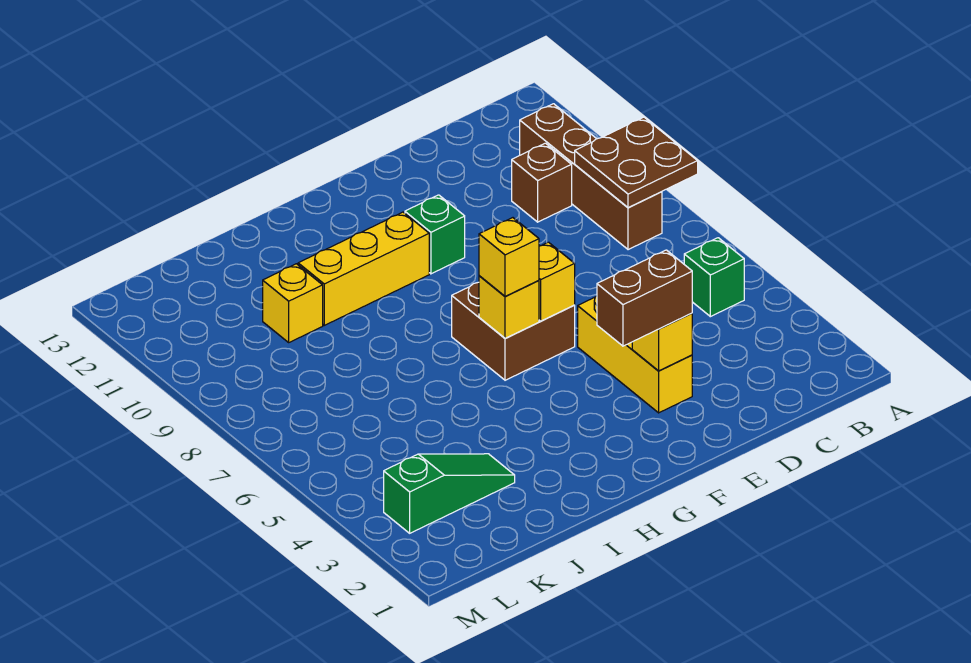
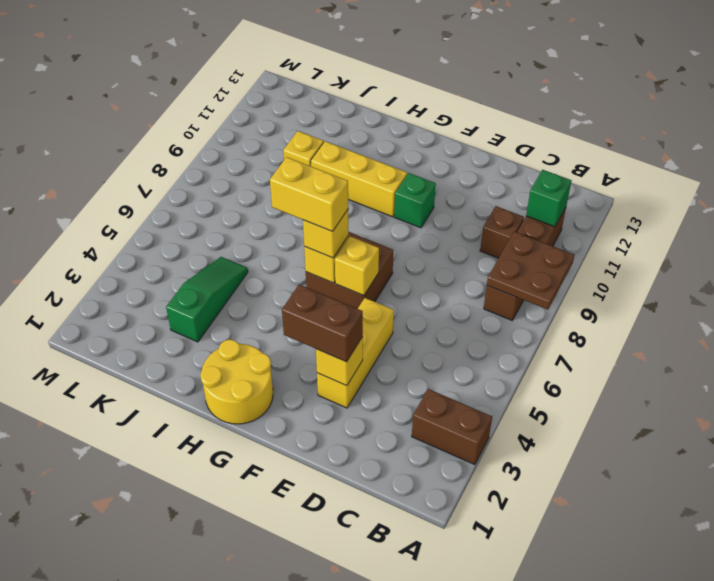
none -> brown brick A3:B3 level 1
green brick B5 level 1 -> green brick B11 level 2
none -> yellow round brick G1:H2 level 1
none -> yellow brick G6:H6 level 4
green slope J3:L3 level 1 top L -> green slope J3:J5 level 1 top 3

